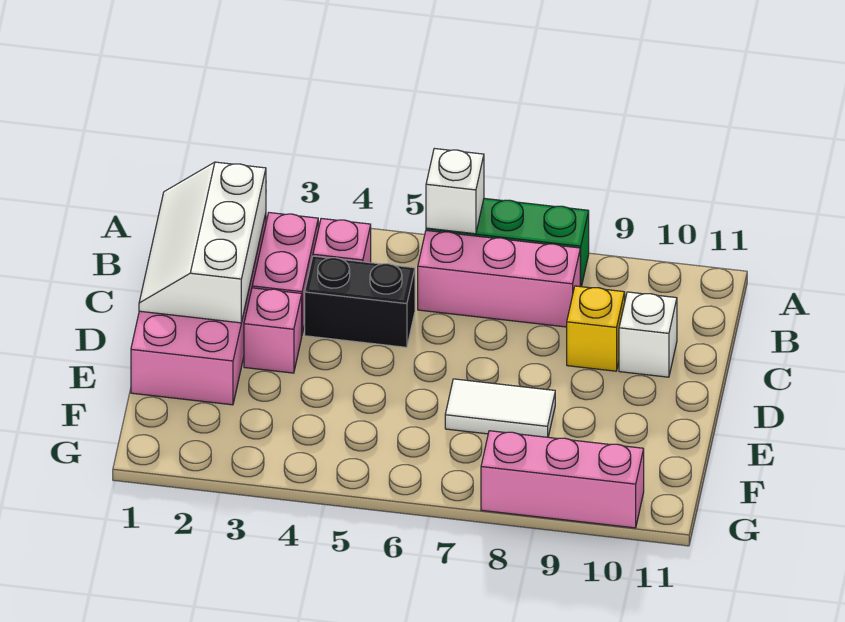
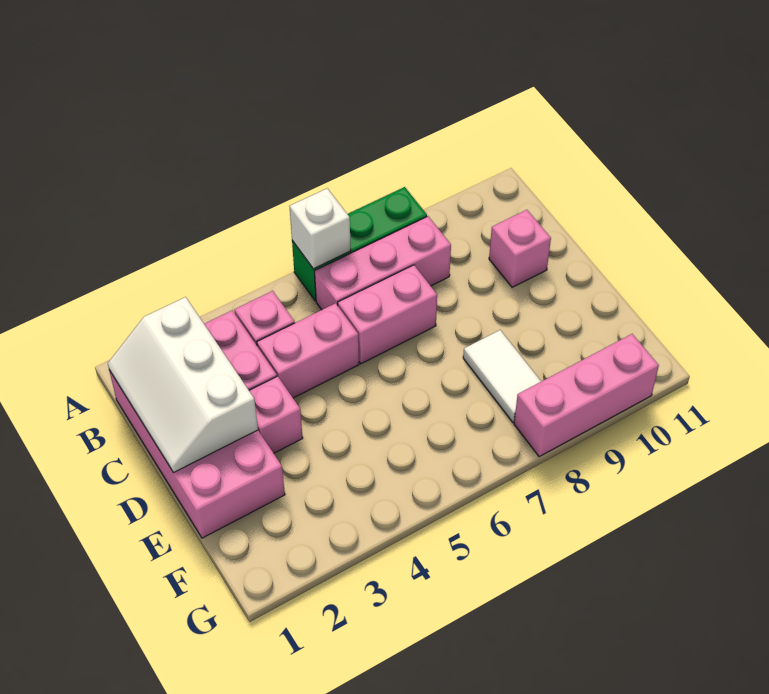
black brick C4:C5 level 1 -> pink brick C4:C5 level 1
none -> pink brick C6:C7 level 1
yellow brick C9 level 1 -> none
white brick C10 level 1 -> pink brick C10 level 1
white tile E7:E8 level 1 -> white tile E8:F8 level 1

